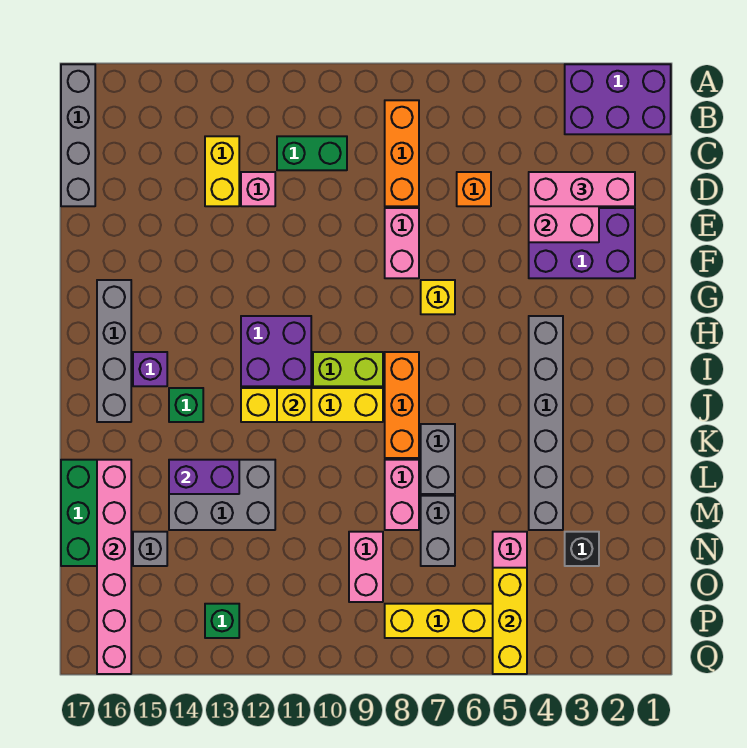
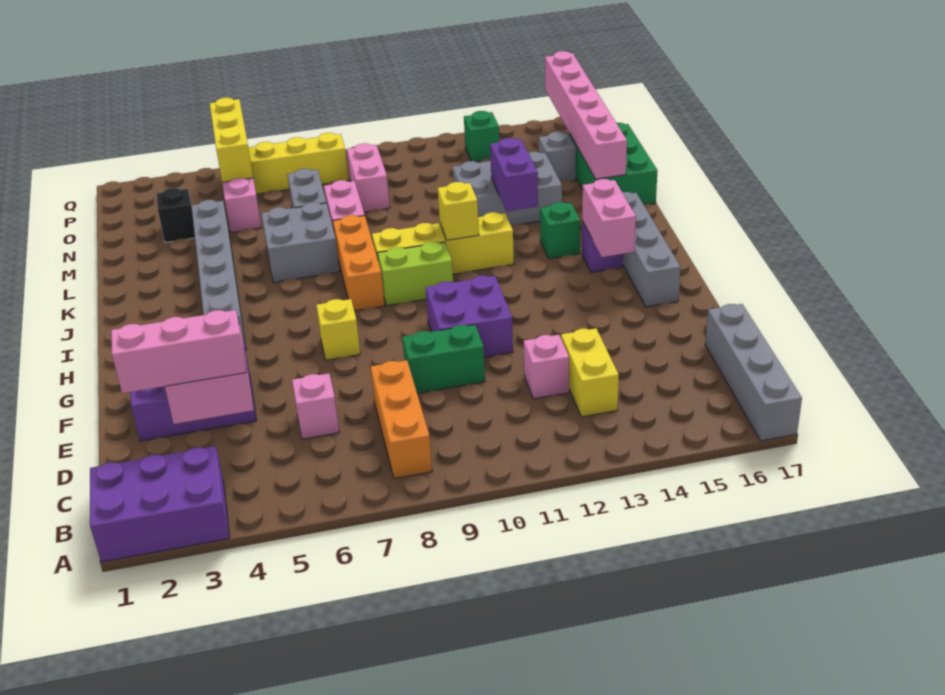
green brick C10:C11 level 1 -> green brick E9:E10 level 1
orange brick D6 level 1 -> pink brick D6 level 1
pink brick E8:F8 level 1 -> pink brick H15:I15 level 2
purple brick H11:I12 level 1 -> purple brick F10:G11 level 1
grey brick K7:L7 level 1 -> grey brick K6:L7 level 1
purple brick L13:L14 level 2 -> purple brick K13:L13 level 2

